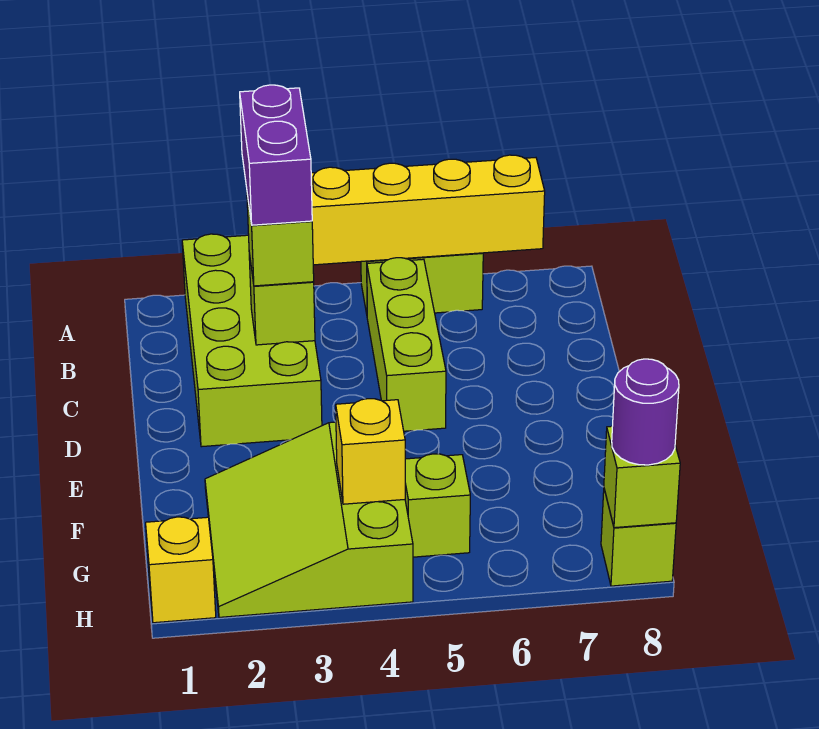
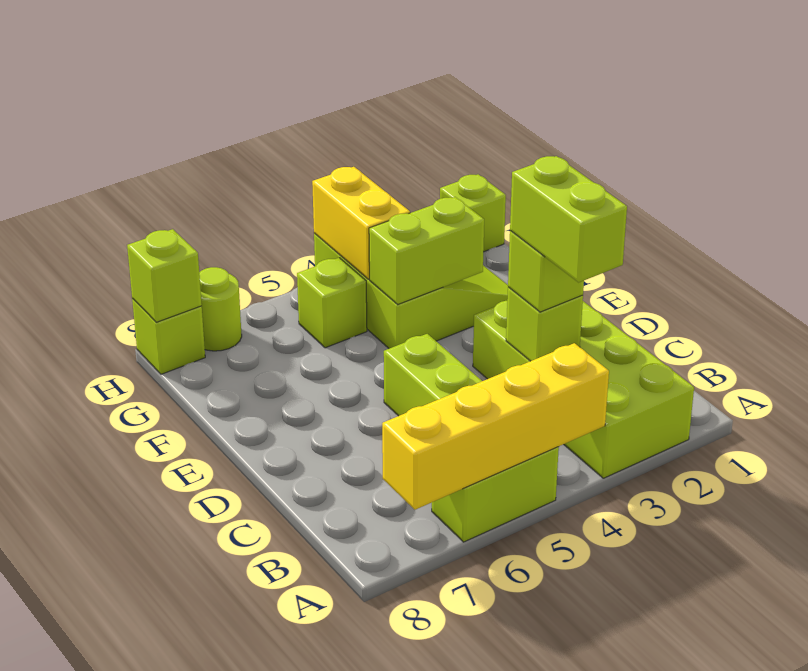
purple brick B3:C3 level 4 -> lime brick B3:C3 level 4
none -> lime brick F3:F4 level 2
yellow brick G4 level 2 -> yellow brick G4:H4 level 2
yellow brick H1 level 1 -> lime brick H1 level 1
none -> lime round brick H7 level 1
purple round brick H8 level 3 -> none

